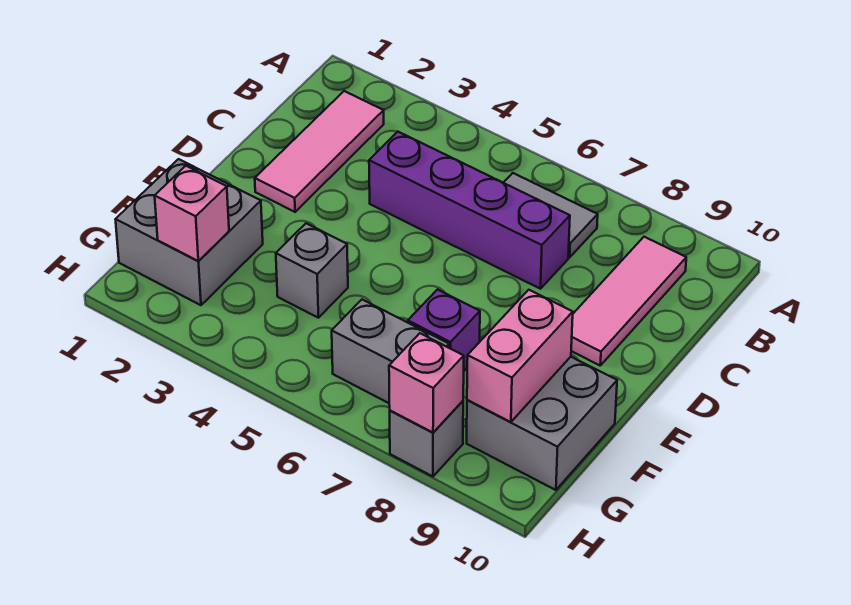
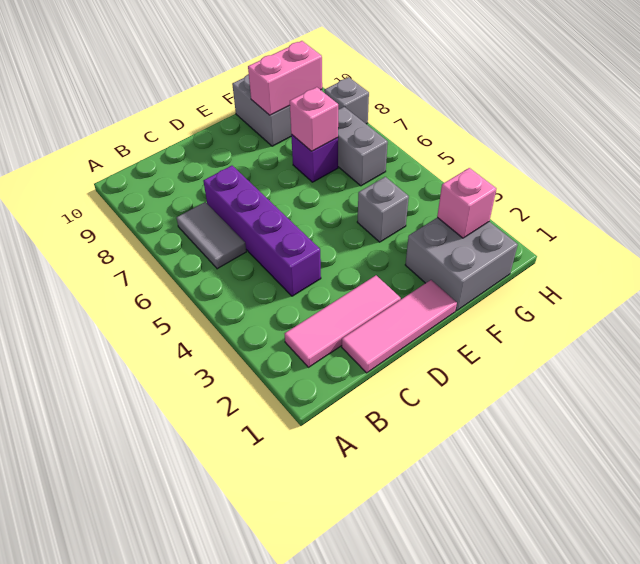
pink tile B9:D9 level 1 -> pink tile C1:E1 level 1
pink brick H8 level 2 -> pink brick F7 level 2

